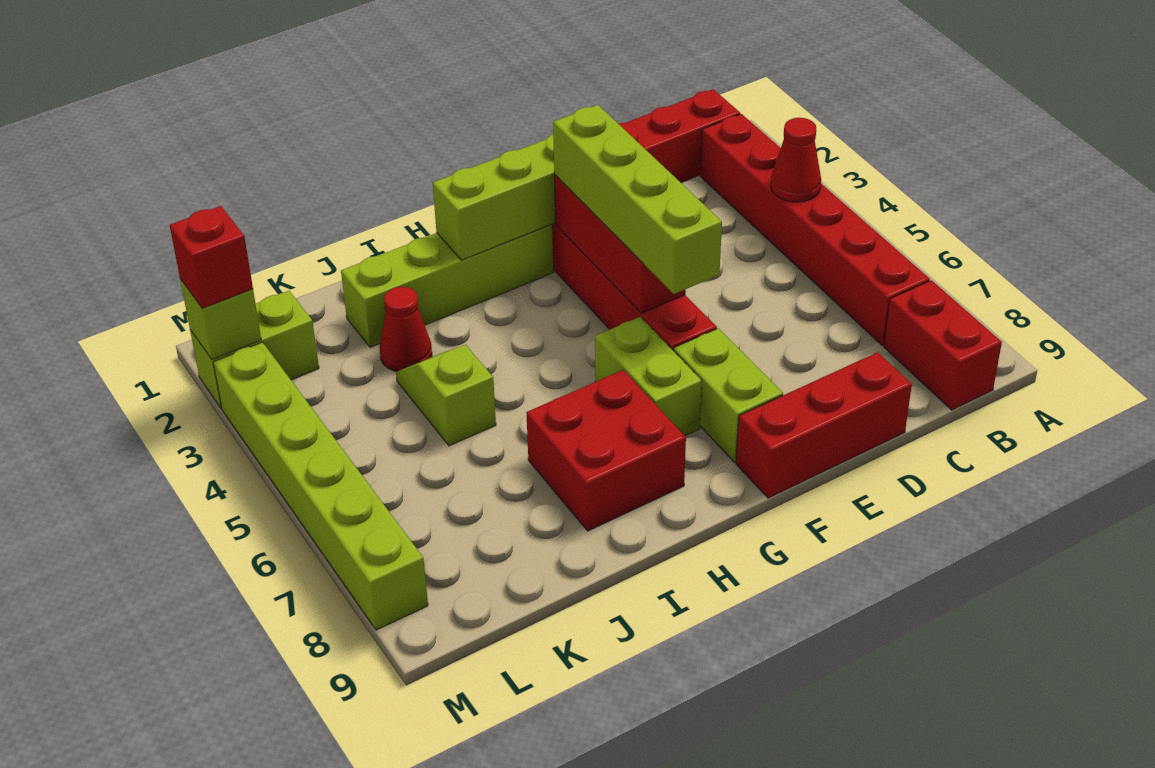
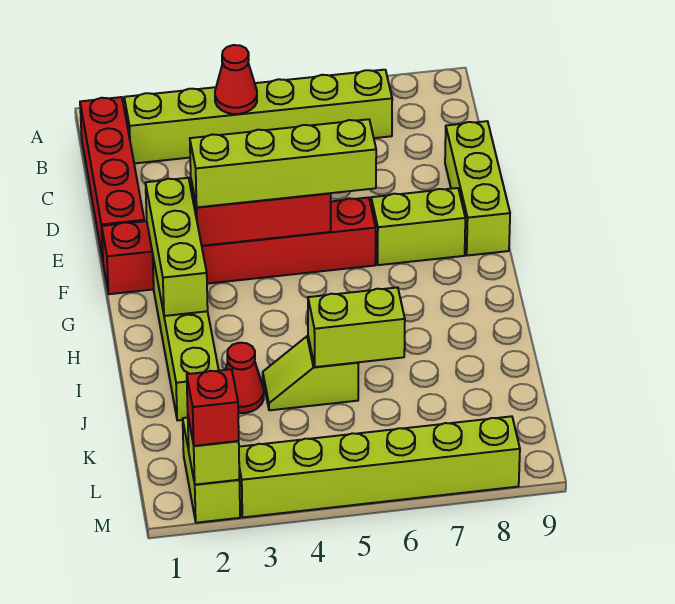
red brick B2:B7 level 1 -> lime brick B2:B7 level 1
red brick B8:B9 level 1 -> none
red brick D9:F9 level 1 -> lime brick D9:F9 level 1
lime brick G6:G7 level 1 -> lime brick J5:J6 level 2
red brick H7:I8 level 1 -> none

